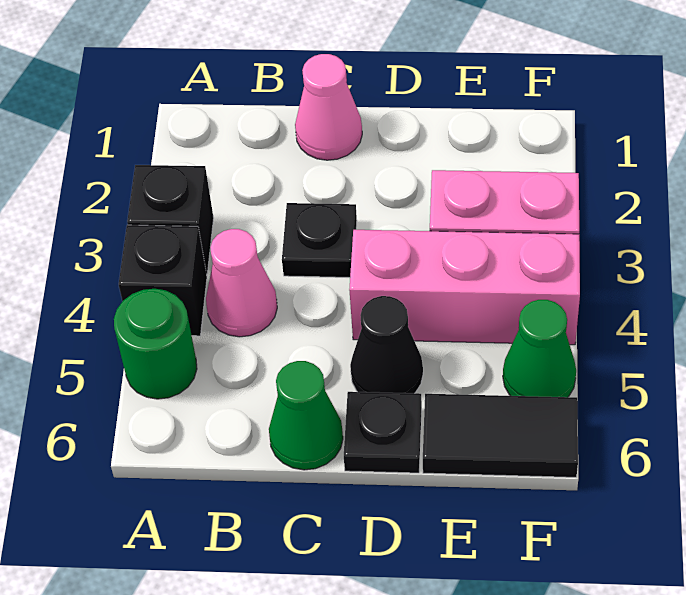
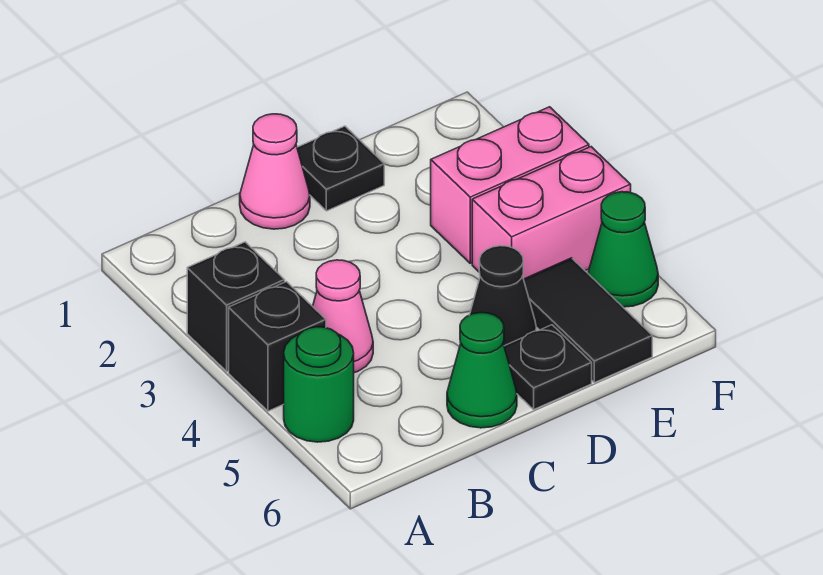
black plate C3 level 1 -> black plate D1 level 1
pink brick D4:F4 level 1 -> pink brick E4:F4 level 1
black tile E6:F6 level 1 -> black tile E5:E6 level 1

